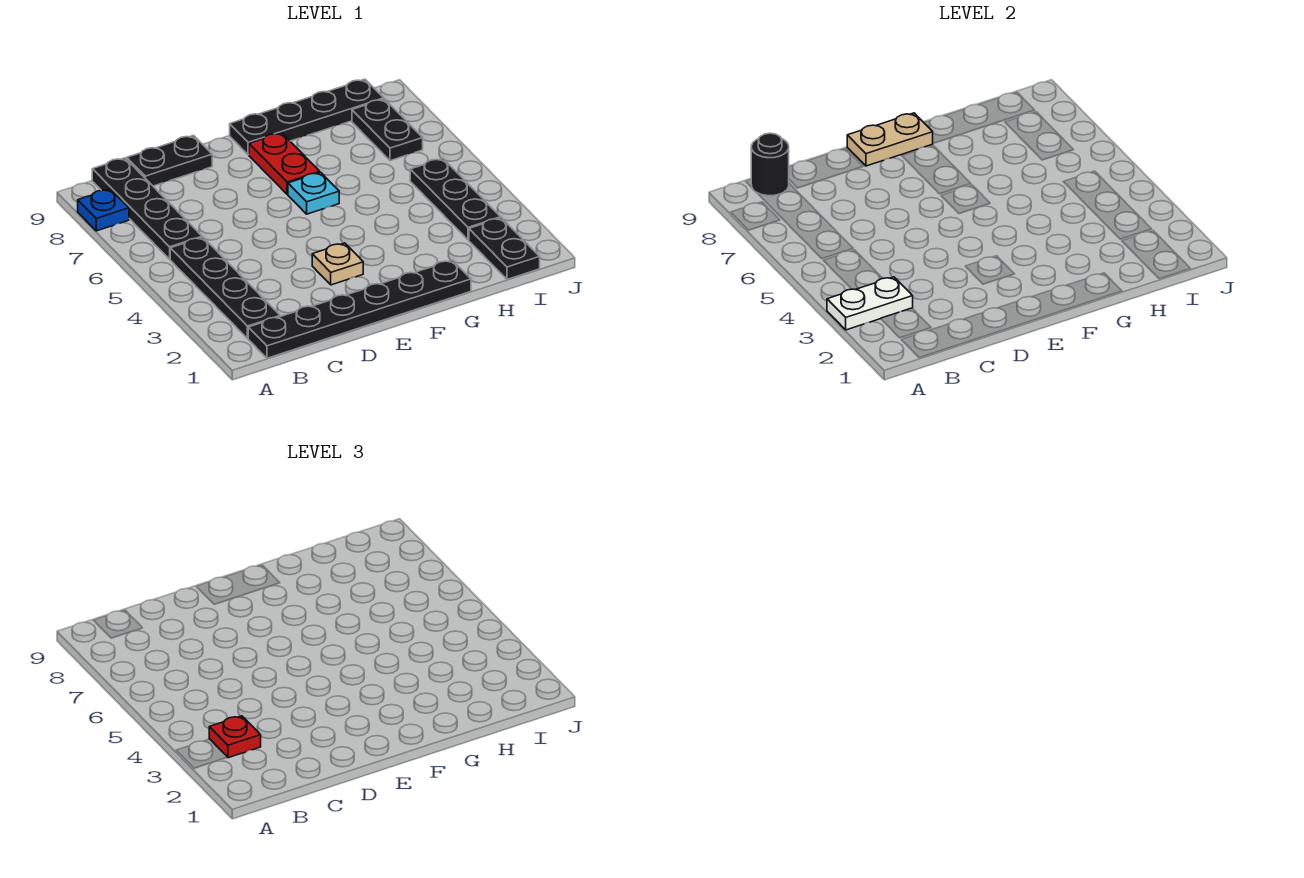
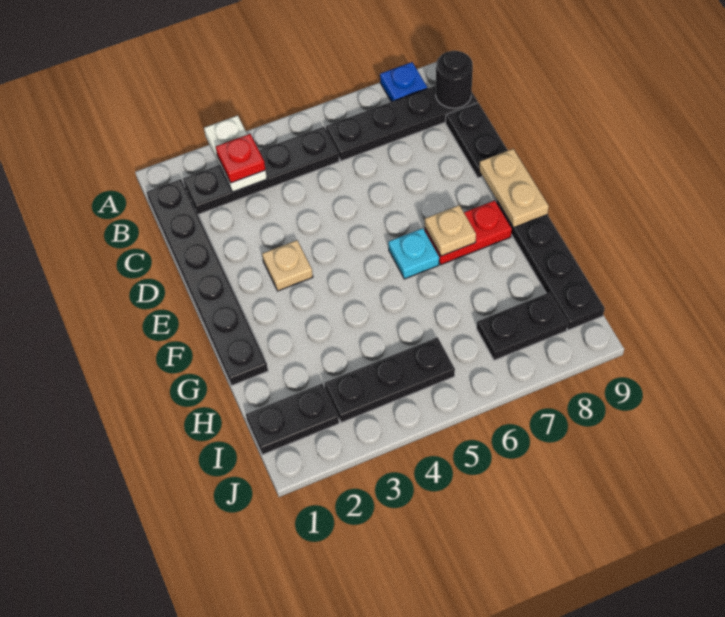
none -> tan plate F7 level 2

